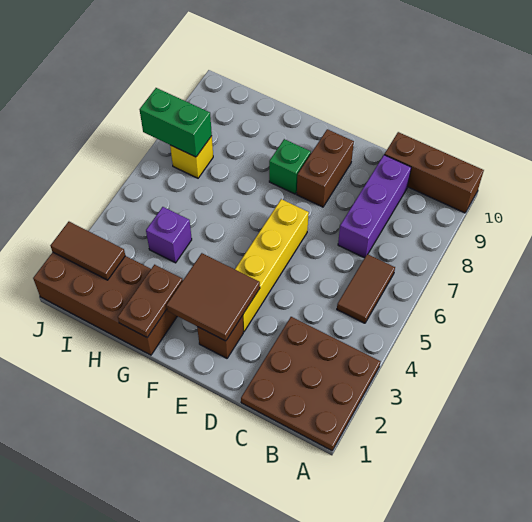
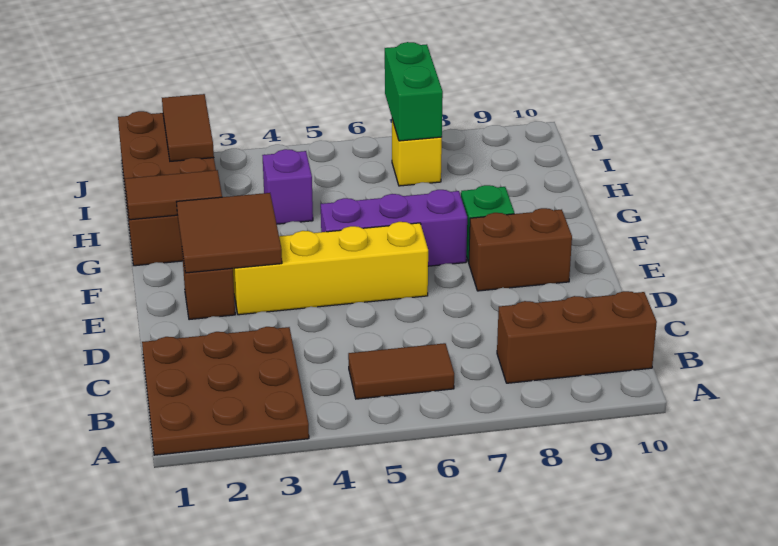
brown brick A10:C10 level 1 -> brown brick B8:B10 level 1
purple brick C7:C9 level 1 -> purple brick F5:F7 level 1
brown plate G1:G2 level 2 -> brown tile G1:G2 level 2

